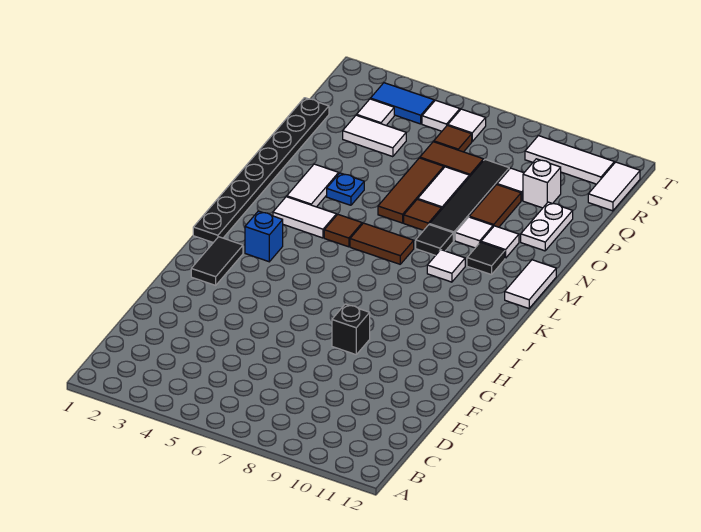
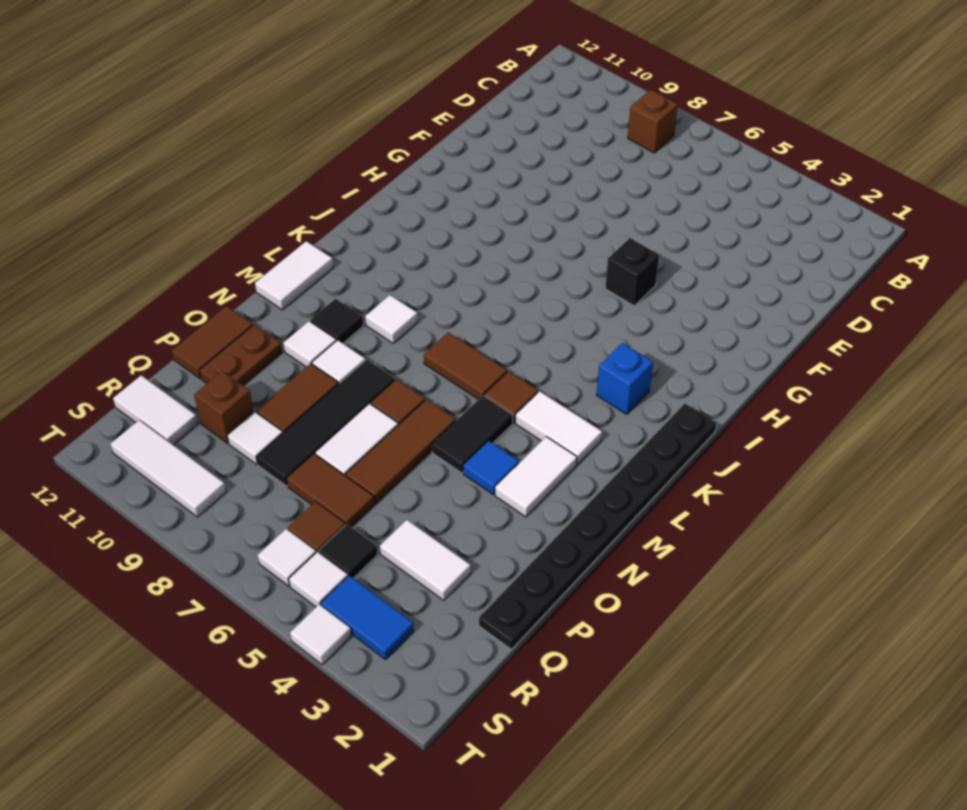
none -> brown brick B8 level 1
black brick G8 level 1 -> black brick G5 level 1
black tile H2:I2 level 1 -> black tile M5:N5 level 1
black tile M8 level 1 -> black tile R5 level 1
blue plate N4 level 1 -> blue tile N4 level 1
white plate O11:P11 level 1 -> brown plate O11:P11 level 1
none -> brown tile O12:P12 level 1
white brick Q10 level 1 -> brown brick Q10 level 1
white tile R3 level 1 -> white tile T4 level 1
white tile R12:S12 level 1 -> white tile R11:R12 level 1

